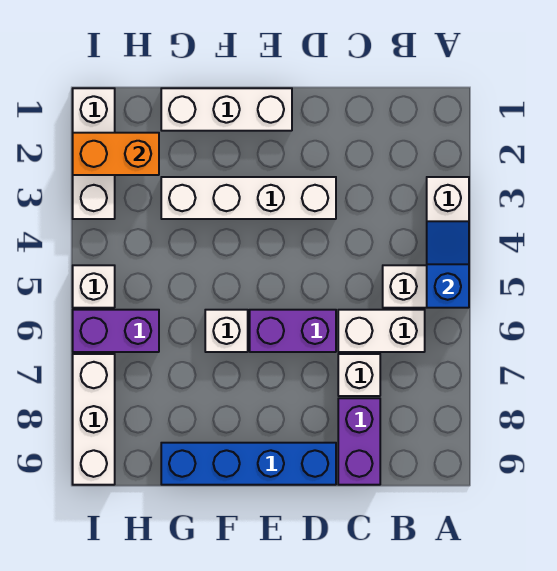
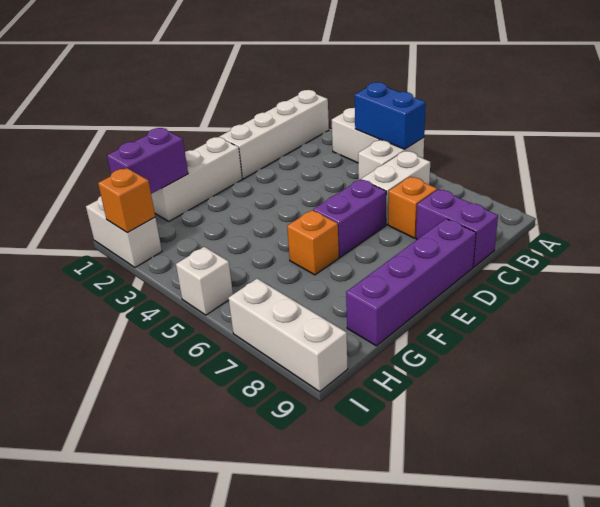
blue slope A4:A5 level 2 top 5 -> blue brick A4:A5 level 2
white brick C7 level 1 -> orange brick C7 level 1
white brick D3:G3 level 1 -> white brick A1:D1 level 1
blue brick D9:G9 level 1 -> purple brick D9:G9 level 1
white brick F6 level 1 -> orange brick F6 level 1
orange brick H2:I2 level 2 -> orange brick I2 level 2
purple brick H6:I6 level 1 -> purple brick G1:H1 level 2
white brick I1:I3 level 1 -> white brick I1:I2 level 1

